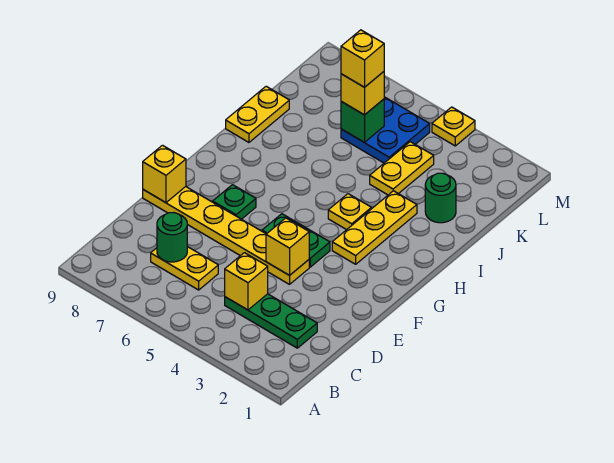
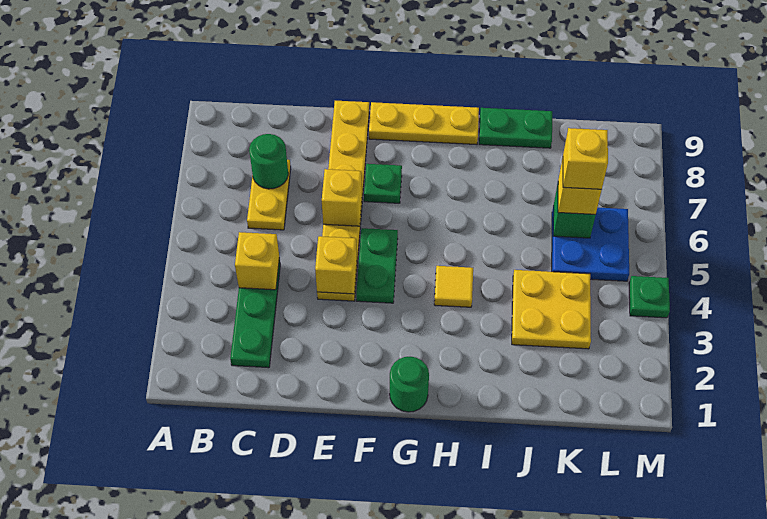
yellow brick E9 level 2 -> yellow brick E6 level 2
yellow plate G3:I3 level 1 -> yellow plate F9:H9 level 1
yellow plate H4 level 1 -> yellow tile H4 level 1
yellow plate I9:J9 level 1 -> green plate I9:J9 level 1
green round brick J2 level 1 -> green round brick G1 level 1
yellow plate J4:K4 level 1 -> yellow plate J3:K4 level 1
yellow plate M4 level 1 -> green plate M4 level 1

